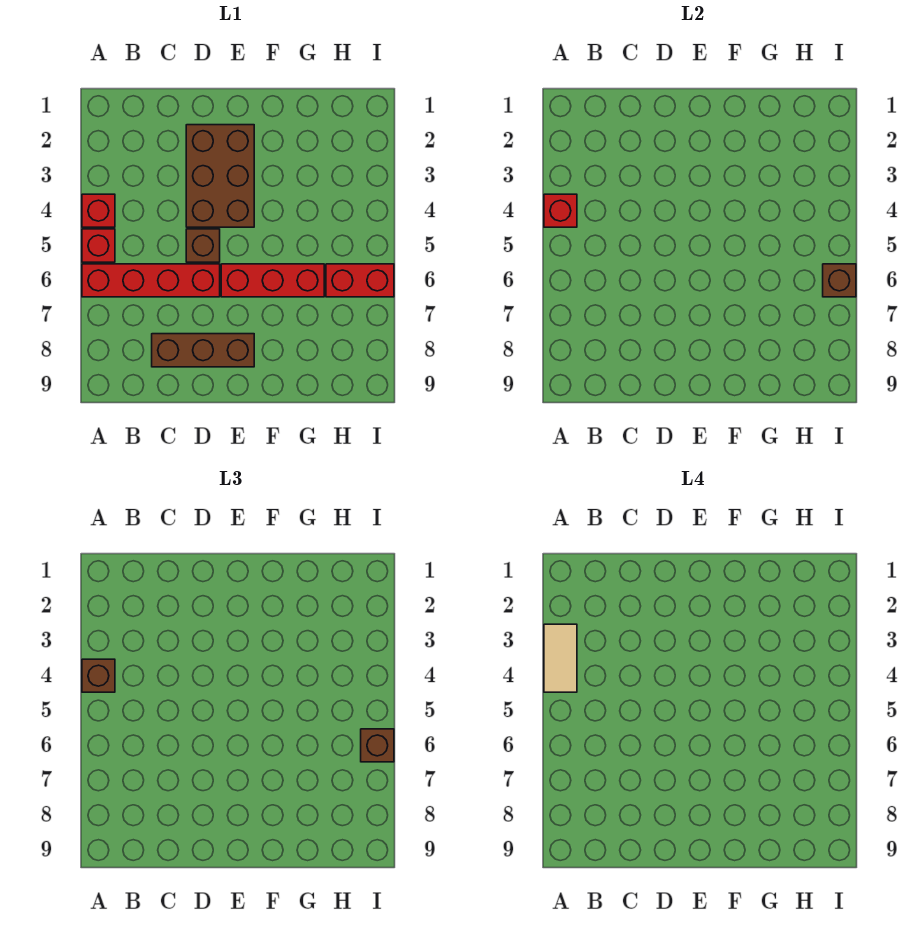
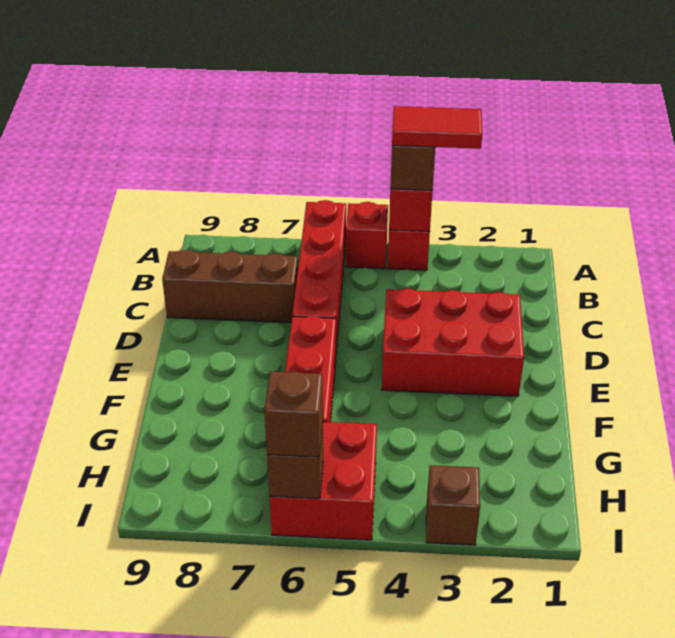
tan tile A3:A4 level 4 -> red tile A3:A4 level 4
brown brick C8:E8 level 1 -> brown brick C7:C9 level 1
brown brick D2:E4 level 1 -> red brick D2:E4 level 1
brown brick D5 level 1 -> brown brick I3 level 1
red brick H6:I6 level 1 -> red brick H5:I6 level 1

